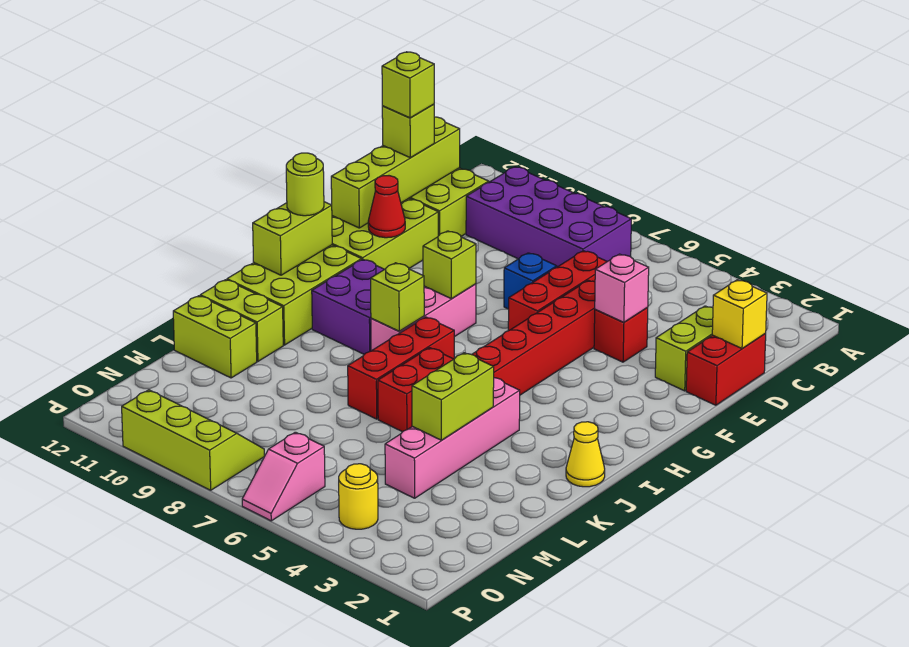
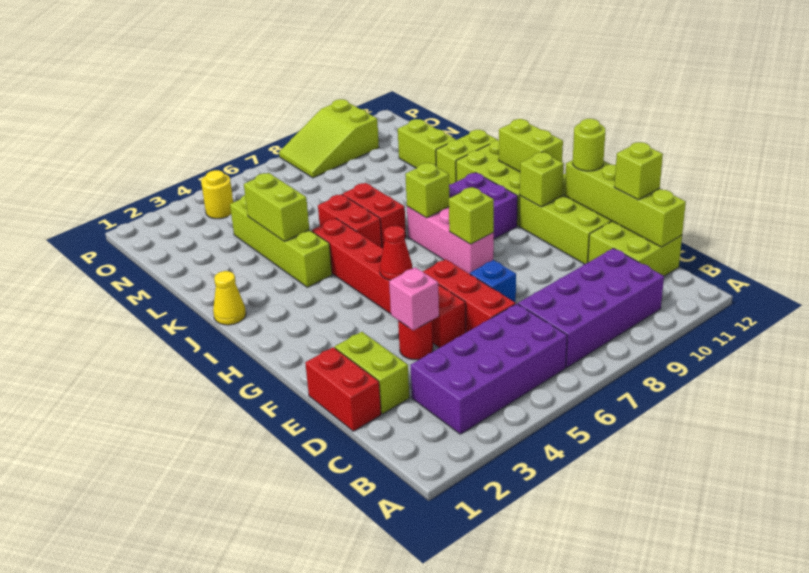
none -> purple brick B3:C6 level 1
yellow brick D1 level 2 -> none
lime brick D12 level 4 -> lime brick G11 level 2
red brick E4 level 1 -> red round brick E4 level 1
red cone F11 level 2 -> red cone G5 level 2
lime round brick H12 level 3 -> lime round brick F12 level 3
red brick I7:K7 level 1 -> red brick J7:K7 level 1
pink brick J4:M4 level 1 -> lime brick J4:M4 level 1
lime brick L11:L12 level 1 -> lime brick L11:M11 level 1
pink slope O6:P6 level 1 top O -> none
lime slope O8:P10 level 1 top P -> lime slope O8:P10 level 1 top 10

